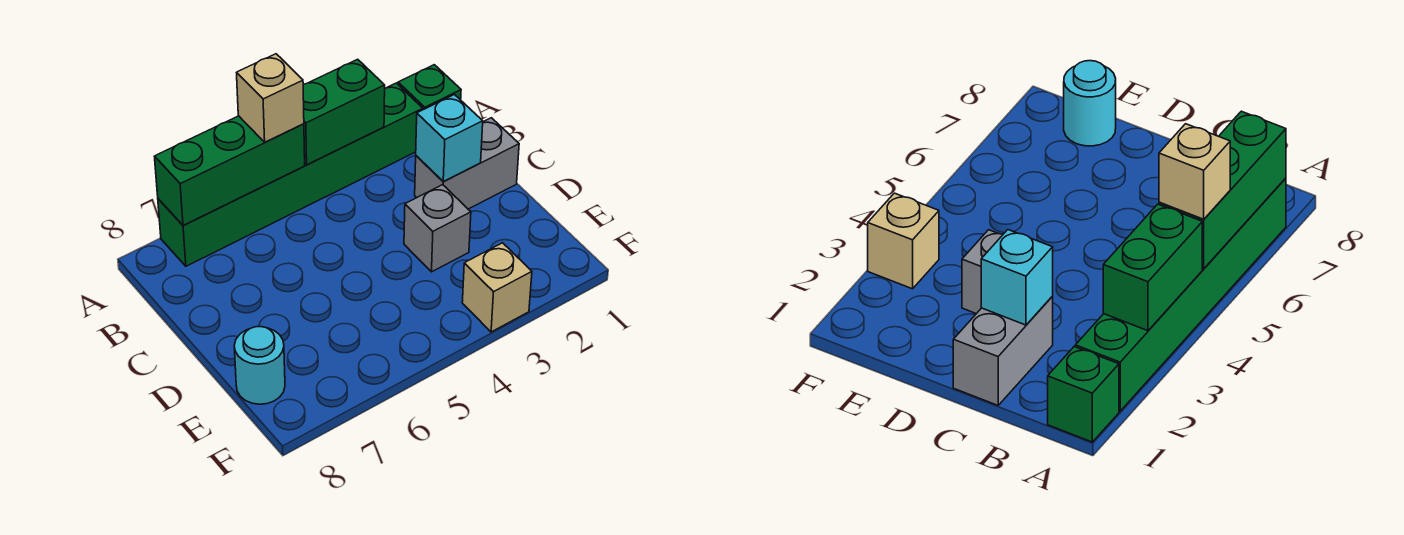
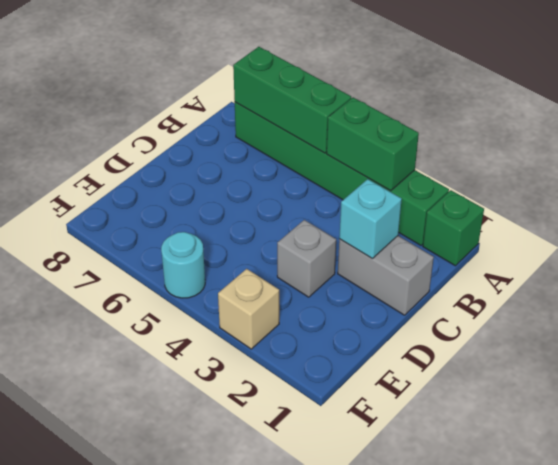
tan brick A5 level 3 -> none
cyan round brick E8 level 1 -> cyan round brick F5 level 1

